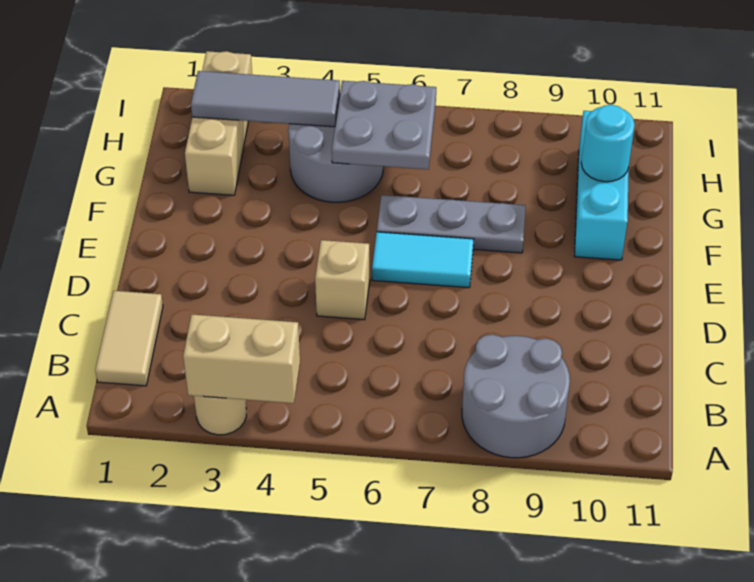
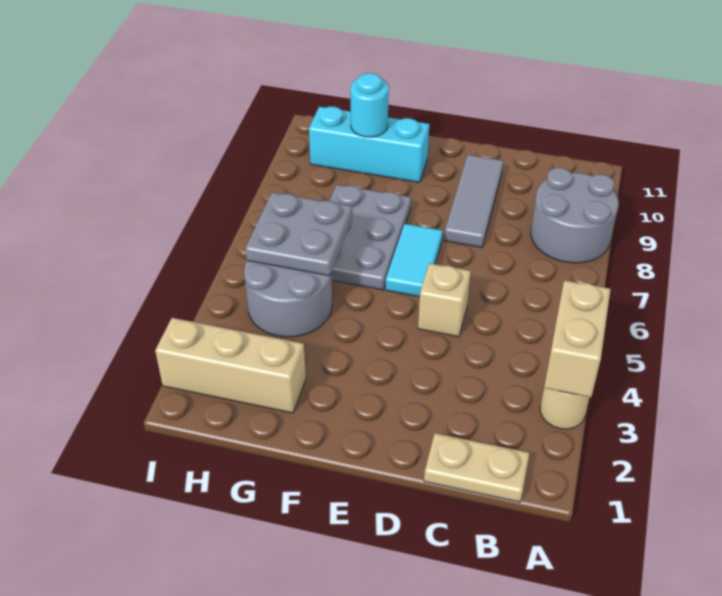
tan tile B1:C1 level 1 -> tan plate B1:C1 level 1
grey plate F6:F8 level 1 -> grey plate F6:G8 level 1
grey tile H2:H4 level 2 -> grey tile D8:D10 level 1

